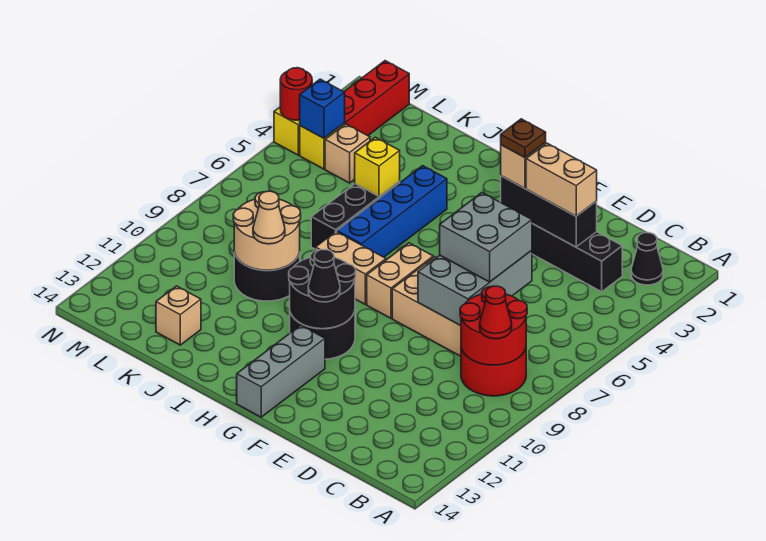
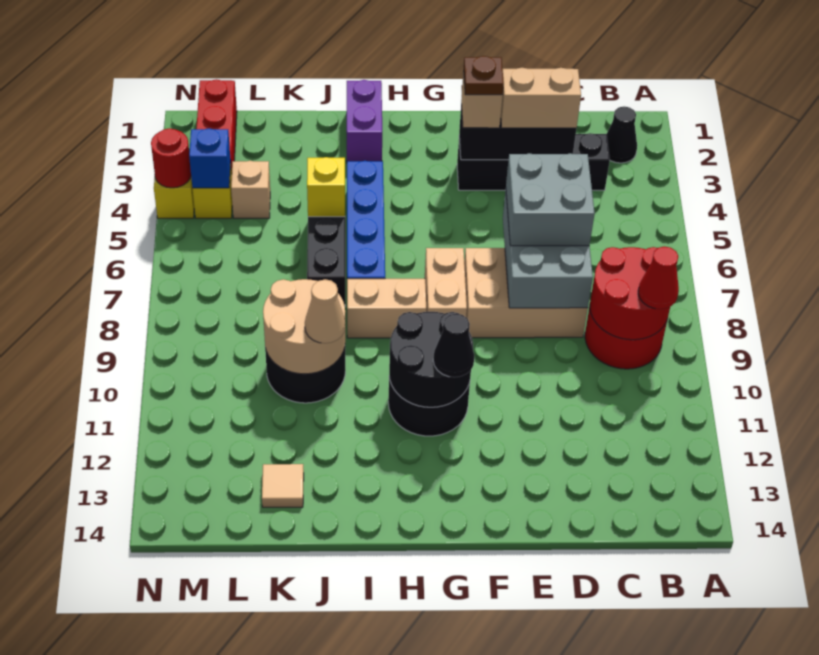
grey brick G12:G14 level 1 -> none
none -> purple brick I1:I2 level 1
tan brick K13 level 1 -> tan tile K13 level 1

